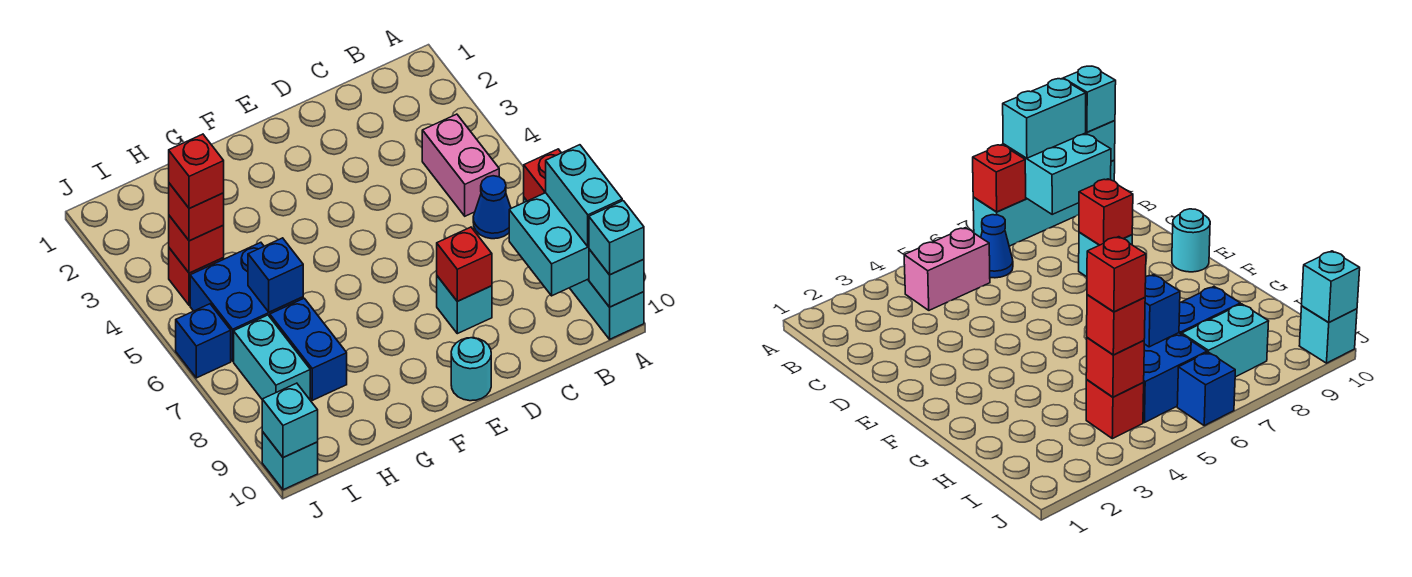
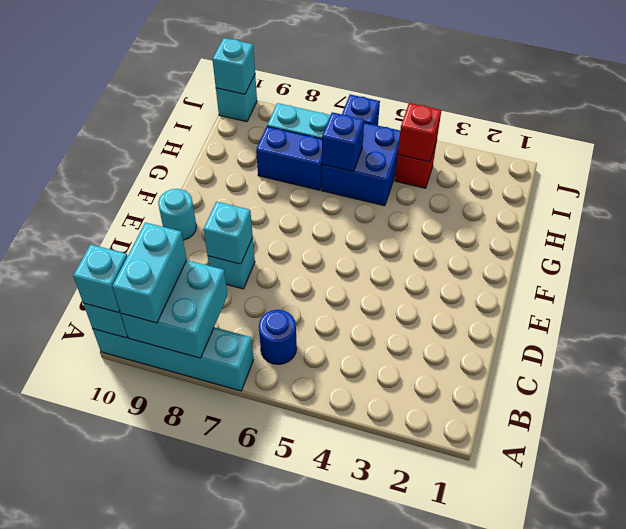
red brick A7 level 2 -> none
cyan brick A8:A9 level 3 -> cyan brick A9:B9 level 3
pink brick B4:B5 level 1 -> none
blue cone B6 level 1 -> blue round brick B6 level 1
red brick D8 level 2 -> cyan brick D8 level 2
red brick I4 level 3 -> none
red brick I4 level 4 -> none

